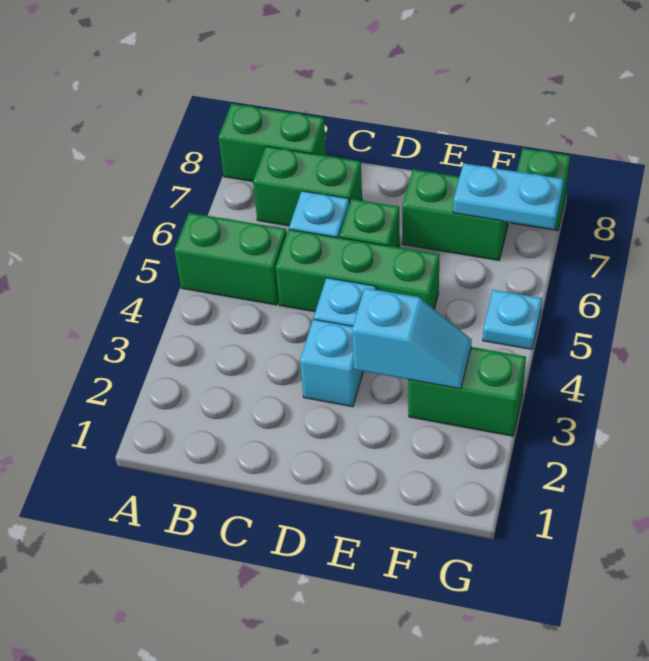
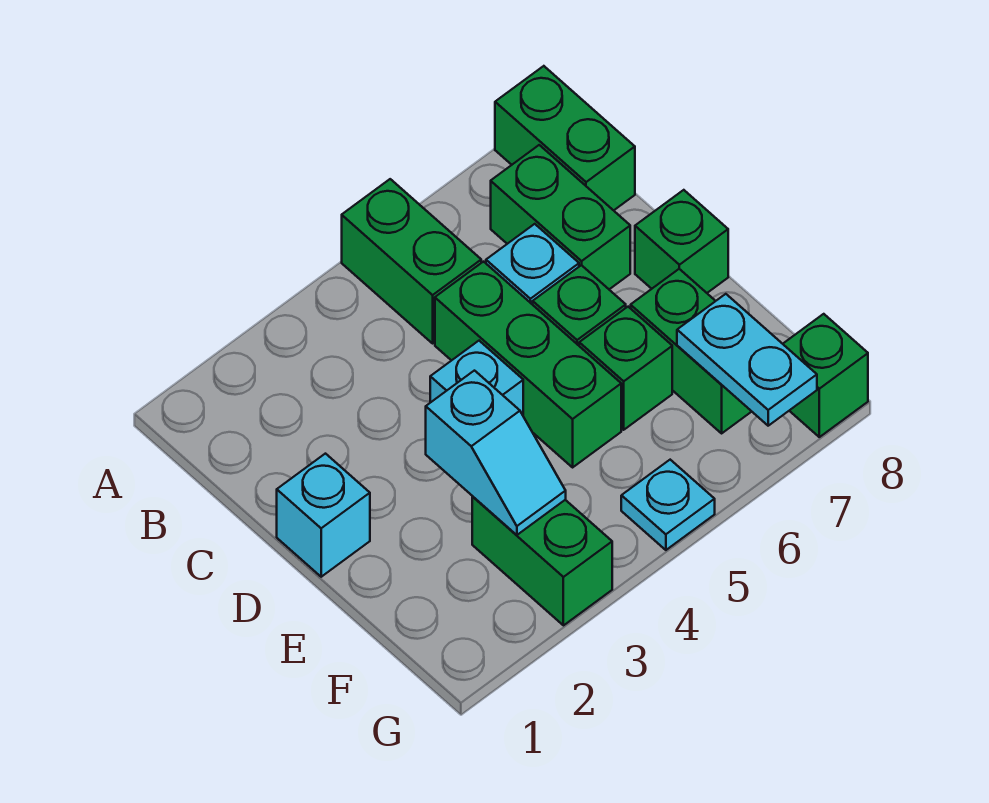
cyan brick D3 level 1 -> cyan brick D1 level 1
none -> green brick D8 level 1
none -> green brick E6 level 1

